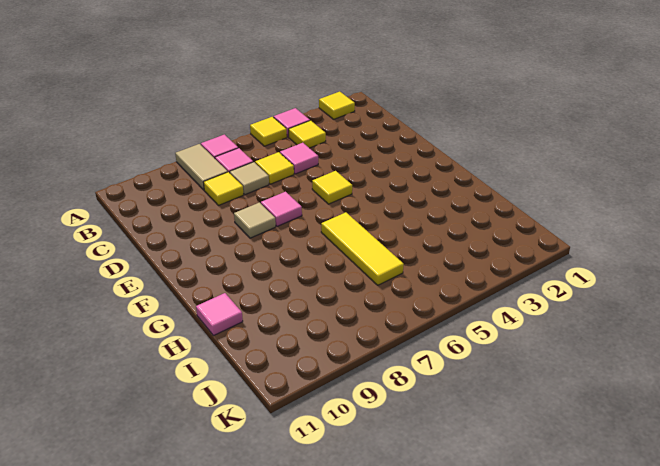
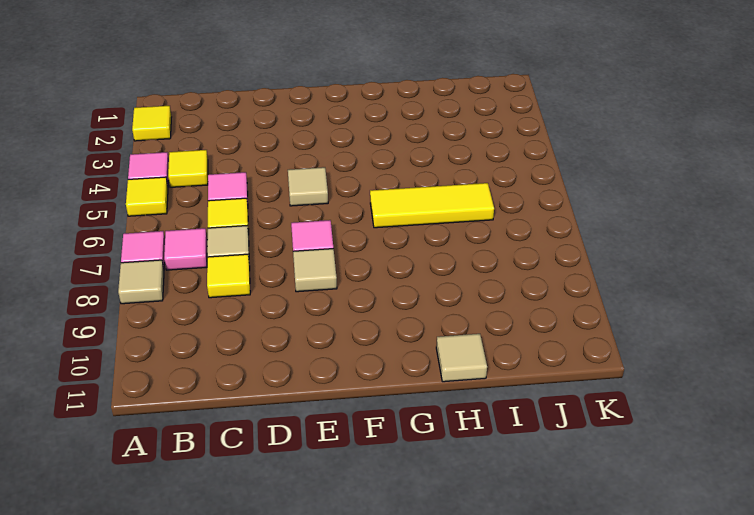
tan tile A8:B8 level 1 -> tan tile A8 level 1
yellow tile E5 level 1 -> tan tile E5 level 1
pink tile H11 level 1 -> tan tile H11 level 1

